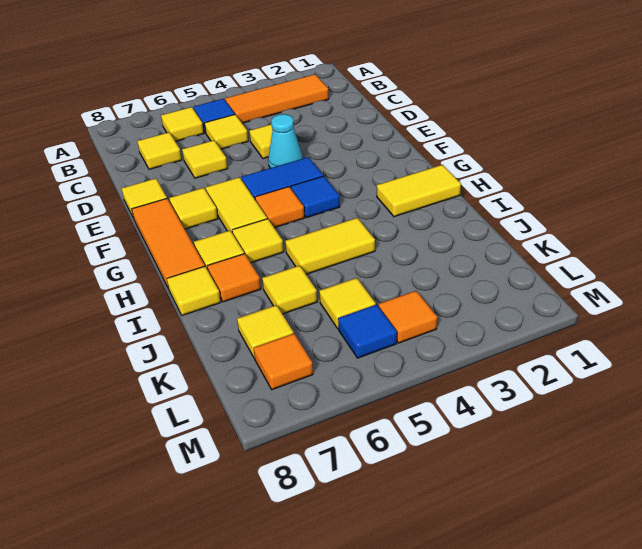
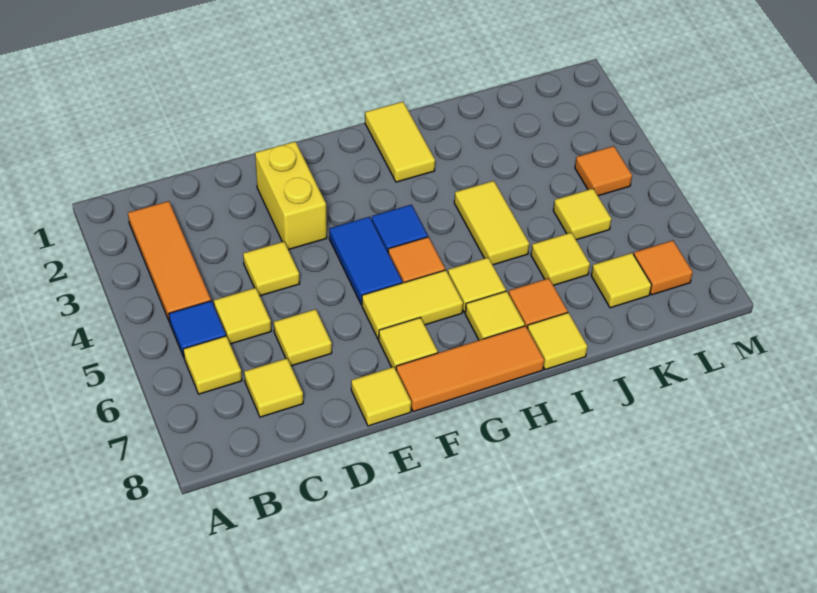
none -> yellow brick E2:E3 level 1
cyan cone E4 level 1 -> none
blue tile L5 level 1 -> none

